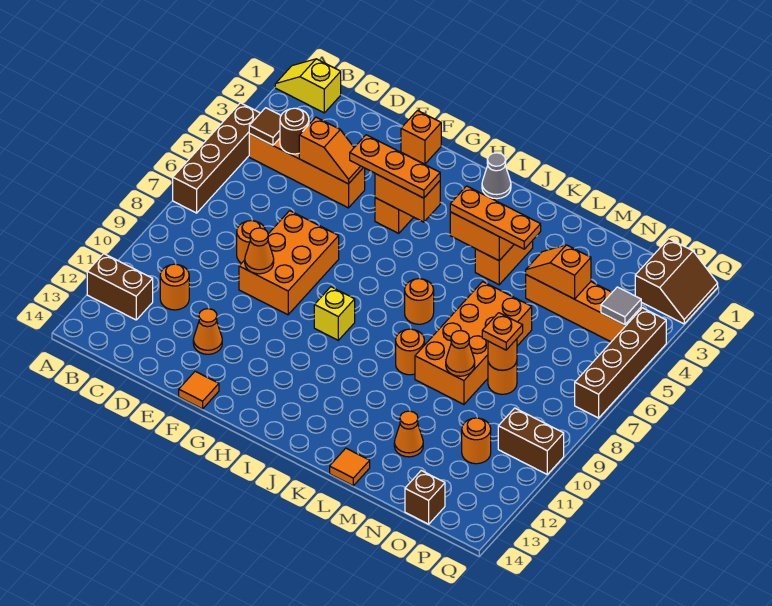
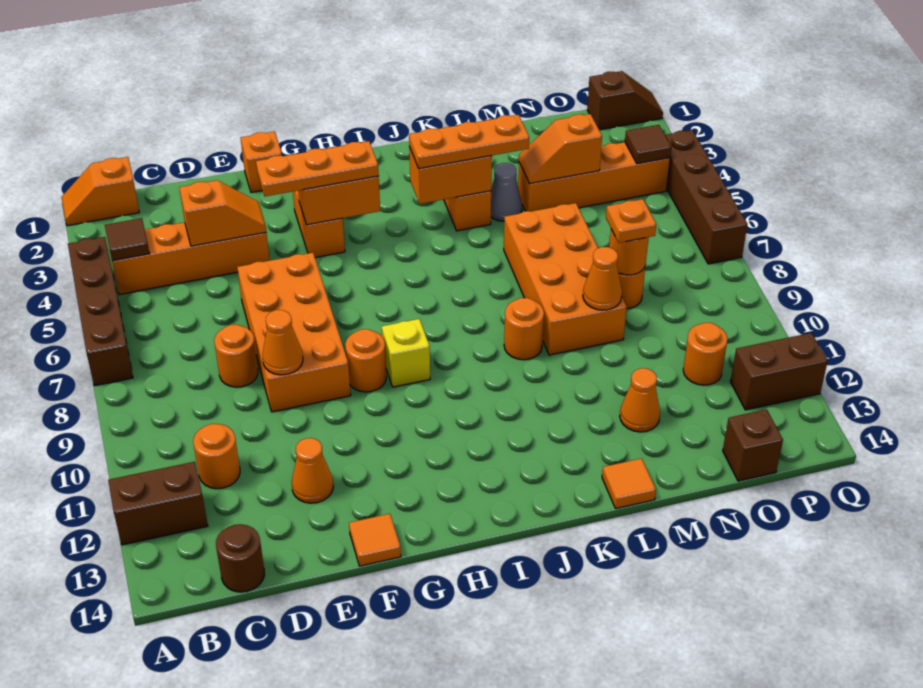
yellow slope A1:B1 level 1 top B -> orange slope A1:B1 level 1 top B
brown round brick C4 level 2 -> brown round brick C14 level 1
orange brick E7:F9 level 1 -> orange brick E6:F9 level 1
grey cone I1 level 1 -> grey cone L4 level 1
orange round brick J7 level 1 -> orange round brick G9 level 1
brown slope P1:Q2 level 1 top P -> brown slope P1:Q1 level 1 top P
grey tile P4 level 2 -> brown tile P4 level 2
brown brick P10:Q10 level 1 -> brown brick P12:Q12 level 1

